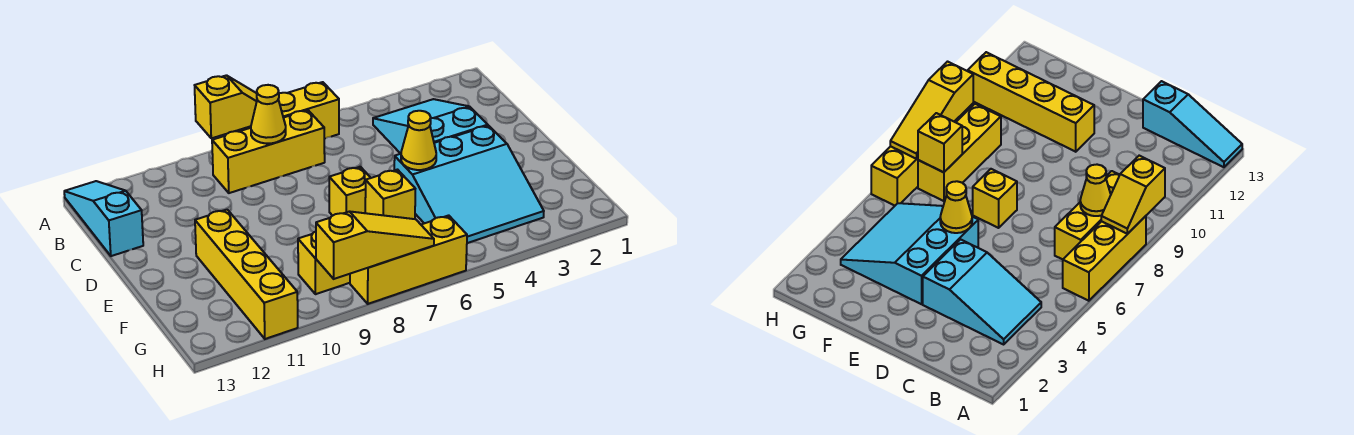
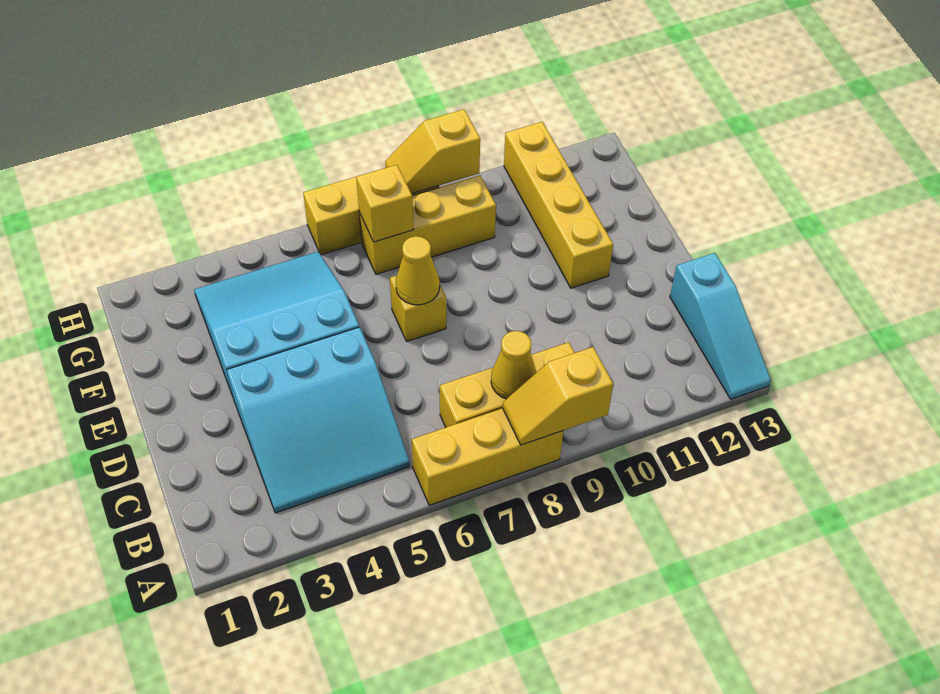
cyan slope B3:D4 level 1 top D -> cyan slope B3:D5 level 1 top D
yellow cone E5 level 2 -> yellow cone E7 level 2
yellow slope H7:H9 level 2 top 9 -> yellow slope H8:H9 level 2 top 9

